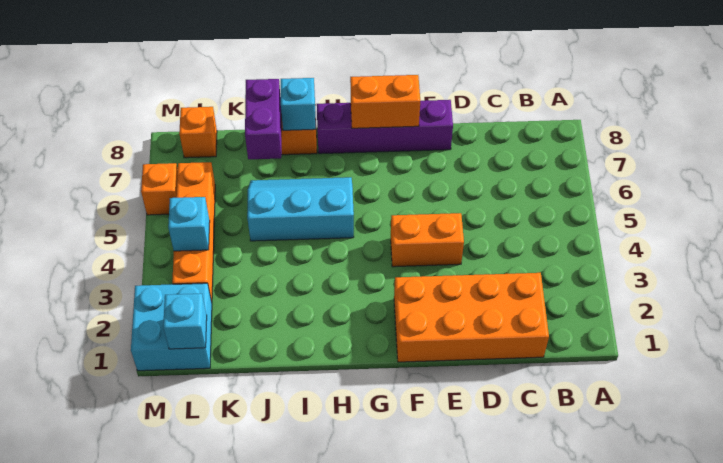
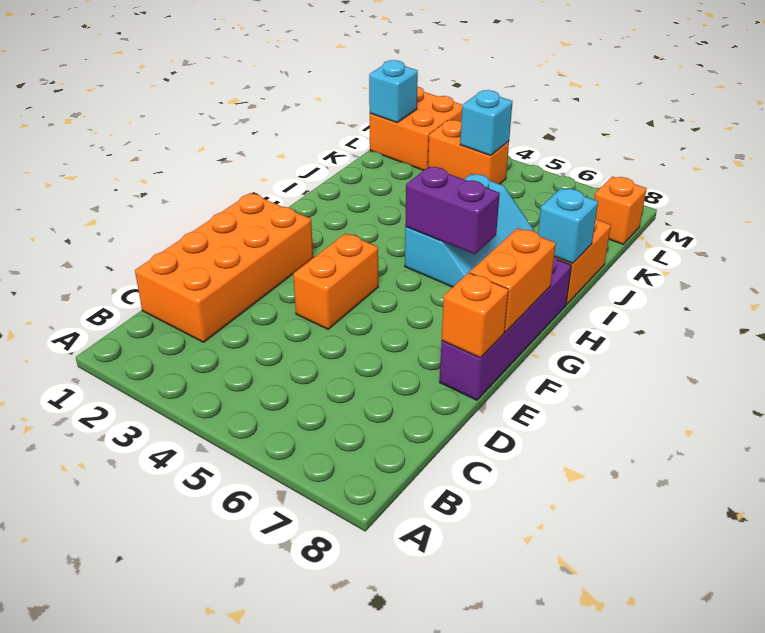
purple brick J7:J8 level 2 -> purple brick H5:H6 level 2
cyan brick L1:M2 level 1 -> orange brick L1:M2 level 1
orange brick L3:L6 level 1 -> orange brick L3:L4 level 1
orange brick M6 level 1 -> orange brick E8 level 2

